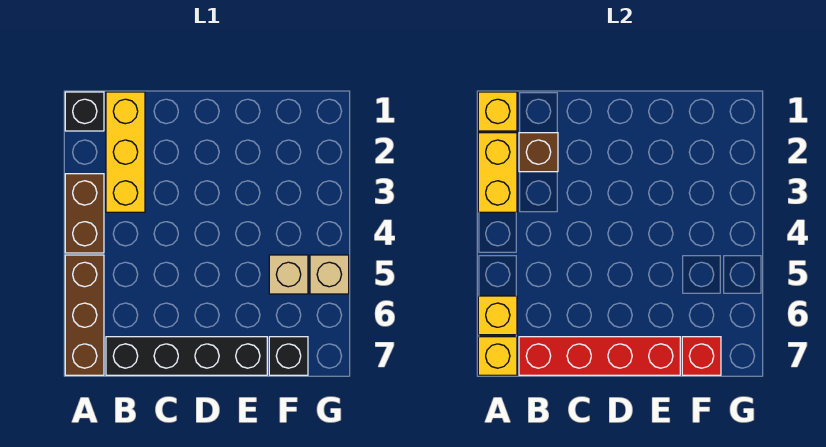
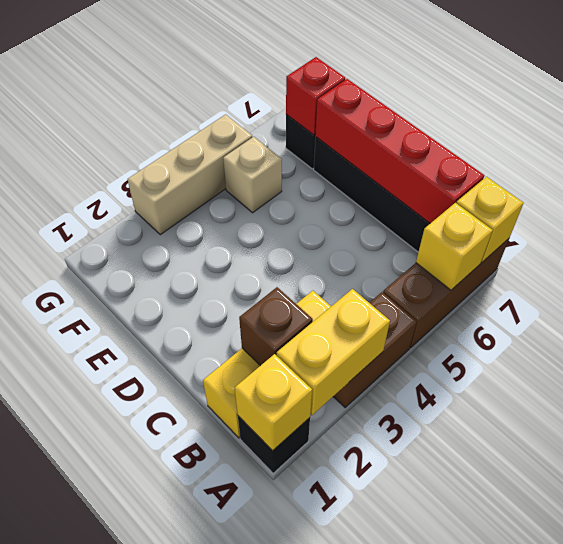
tan brick G5 level 1 -> tan brick G3:G5 level 1

